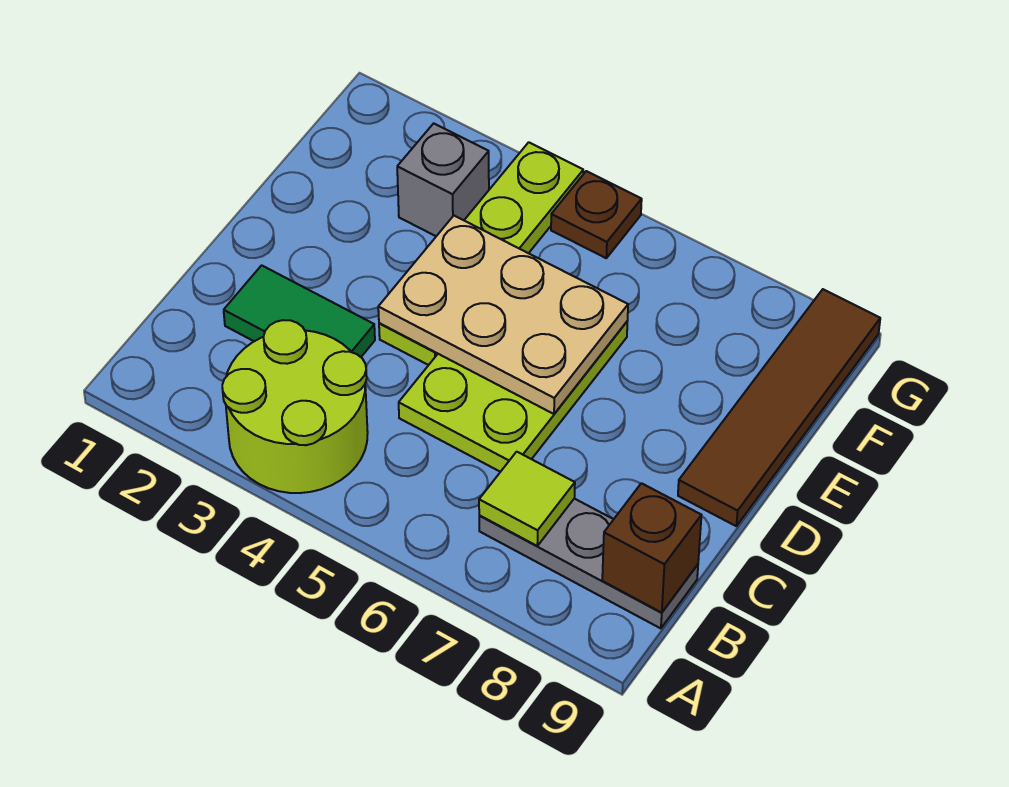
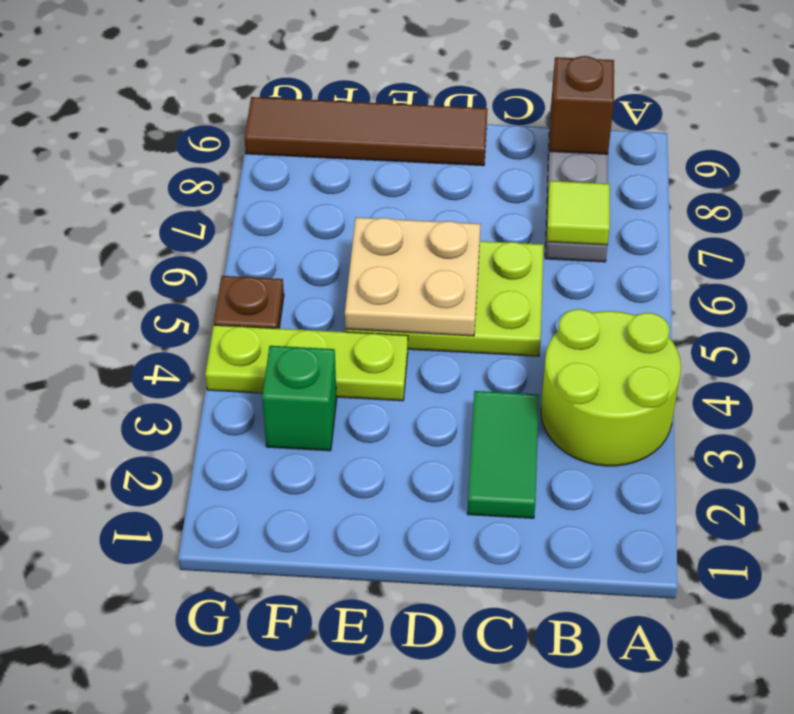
lime plate D4:G4 level 1 -> lime plate E4:G4 level 1
tan plate D4:E6 level 2 -> tan plate D5:E6 level 2
grey brick F3 level 1 -> green brick F3 level 1

